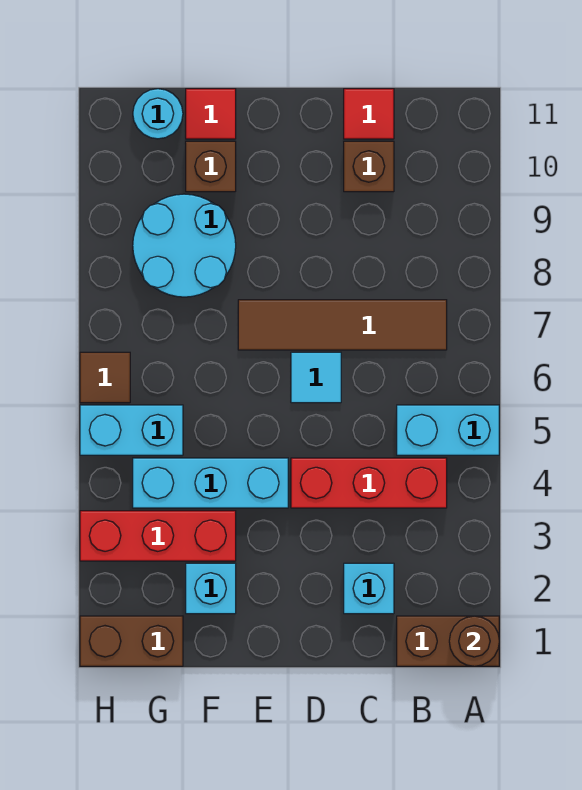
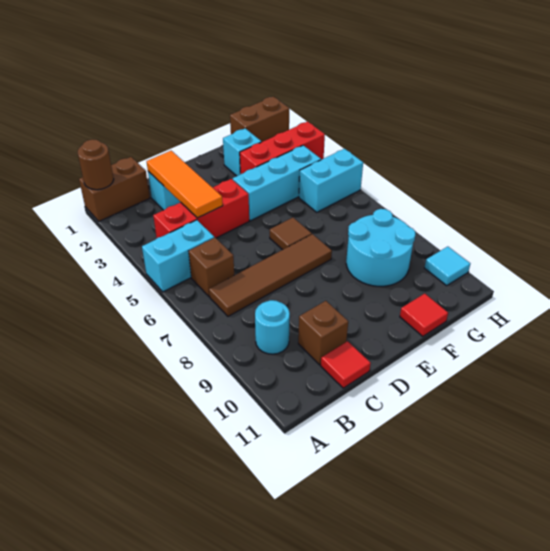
none -> orange tile C2:C4 level 2
cyan tile D6 level 1 -> cyan tile H10 level 1
brown brick F10 level 1 -> brown brick B6 level 1
cyan round brick G11 level 1 -> cyan round brick B9 level 1
brown tile H6 level 1 -> brown tile E6 level 1

